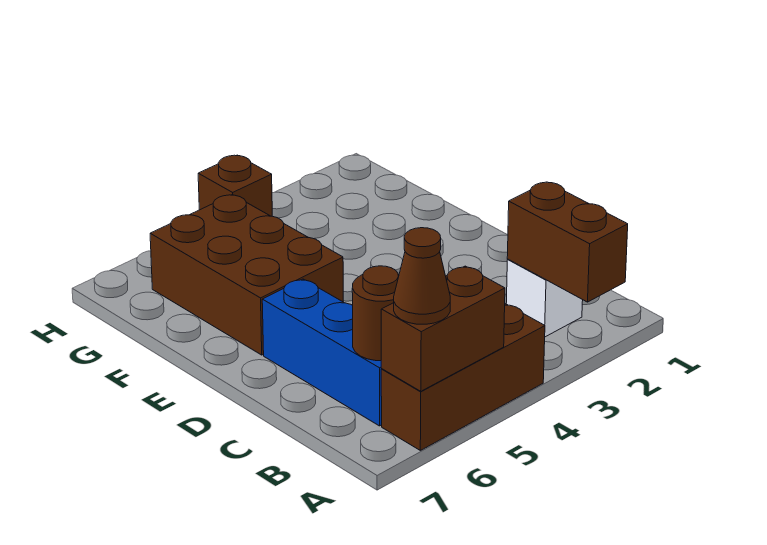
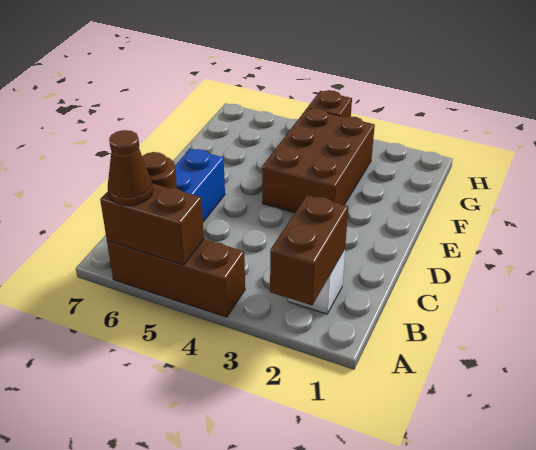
brown brick E5:G6 level 1 -> brown brick E3:G4 level 1

